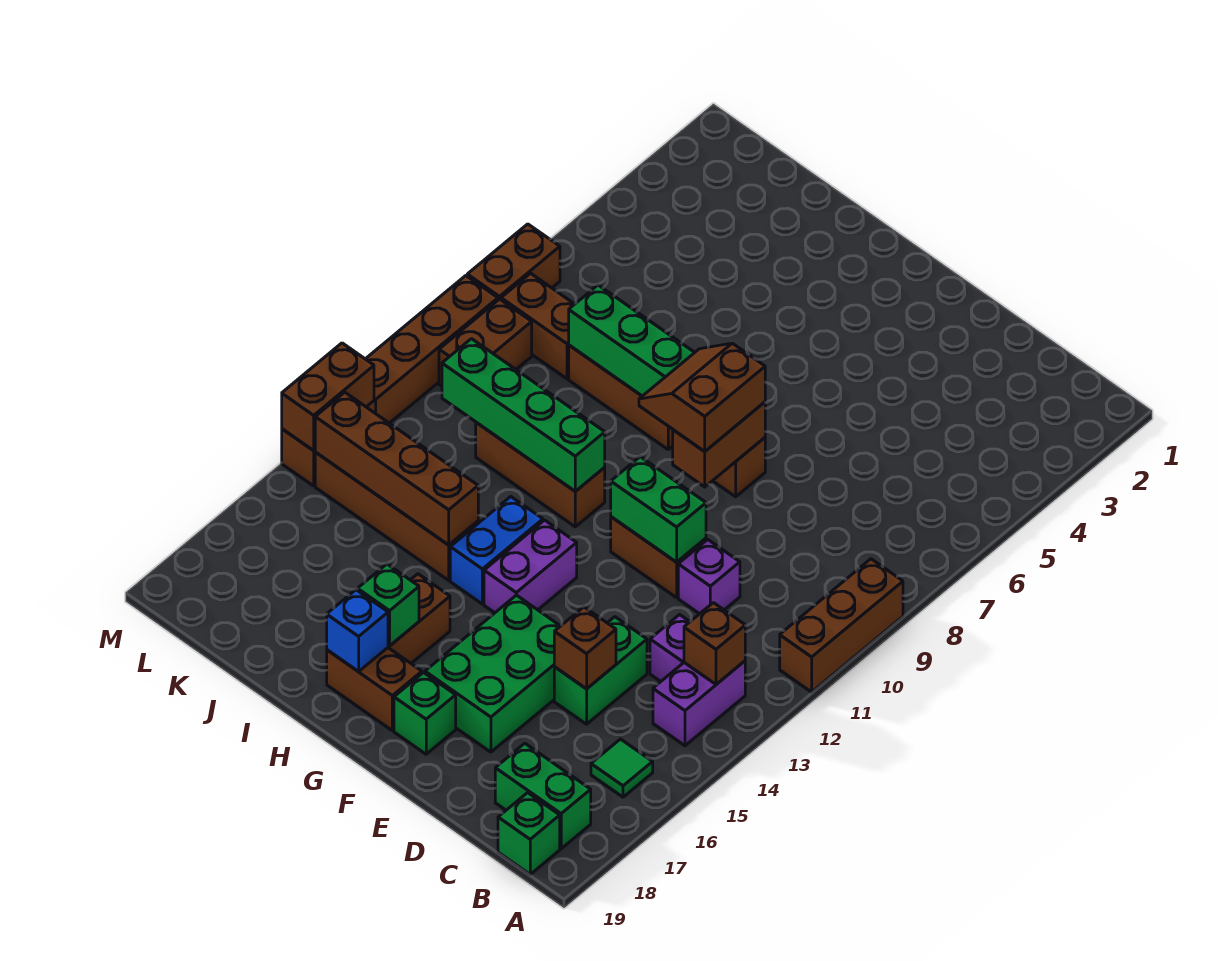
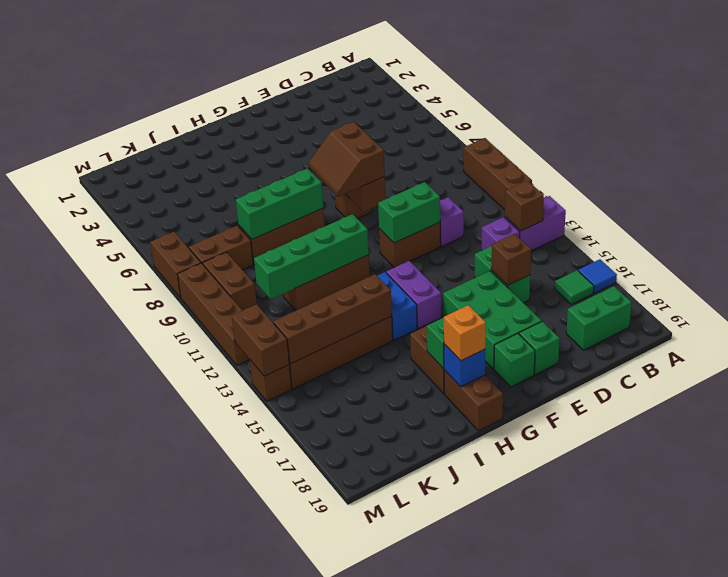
none -> blue tile A16 level 1
purple brick B13:B14 level 1 -> purple brick A13:B13 level 1
green brick B19 level 1 -> green brick E18 level 1
brown brick G18:H18 level 1 -> brown brick H18:H19 level 1
none -> orange brick H18 level 3

